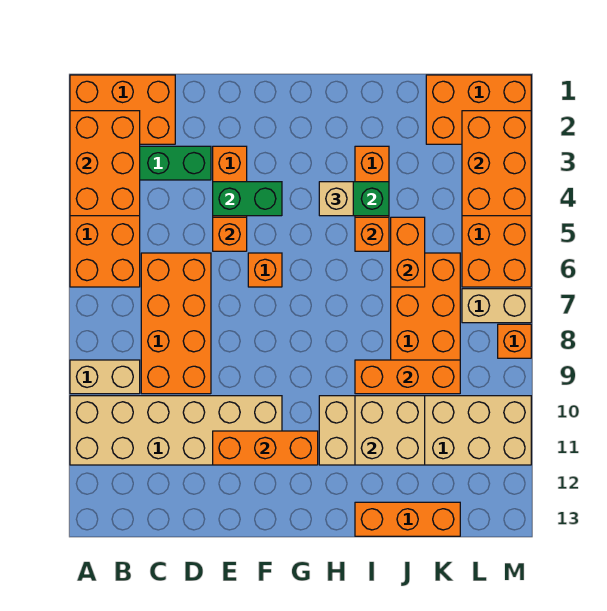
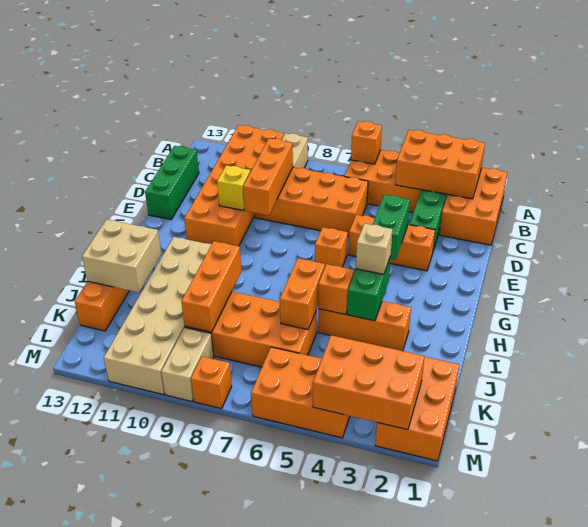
tan brick A10:F11 level 1 -> orange brick A10:F11 level 1
none -> green brick C13:E13 level 1
orange brick E5 level 2 -> orange brick A6 level 2
none -> yellow brick E10 level 2
orange brick E11:G11 level 2 -> orange brick C9:E9 level 2
tan brick I10:J11 level 2 -> tan brick I12:J13 level 2
orange brick J5:J6 level 2 -> orange brick I6:J6 level 2
tan brick L7:M7 level 1 -> tan brick L9:M9 level 1

